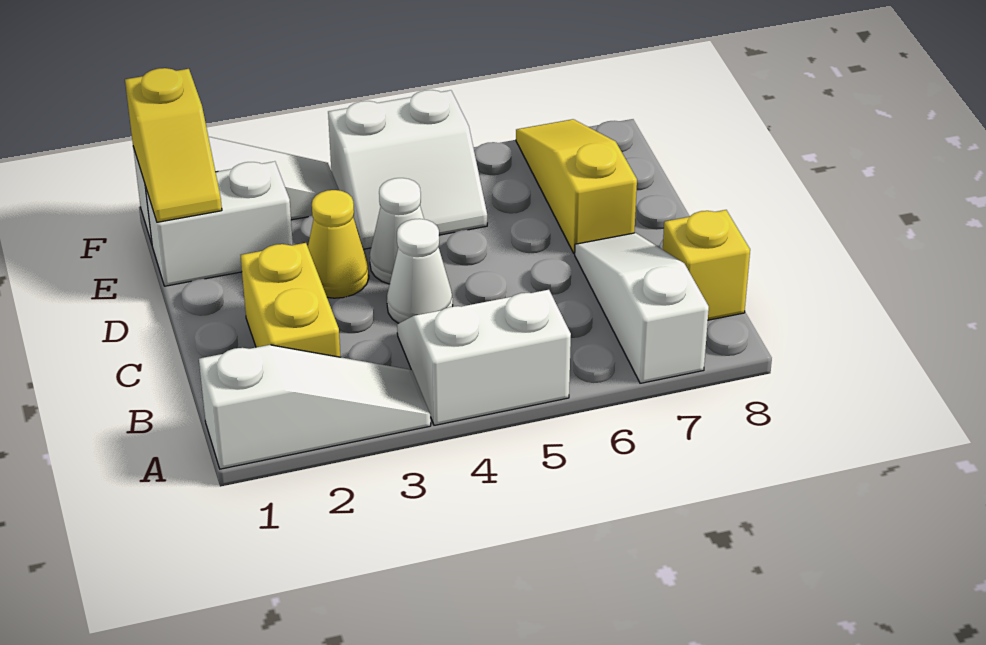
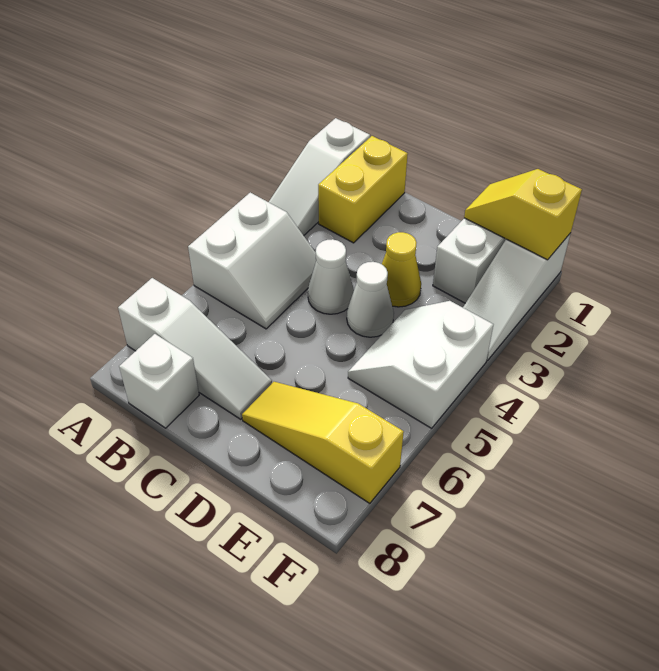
yellow brick B2:C2 level 1 -> yellow brick B1:B2 level 1
yellow brick B8 level 1 -> white brick B8 level 1
yellow slope D7:F7 level 1 top D -> yellow slope D7:F7 level 1 top F

